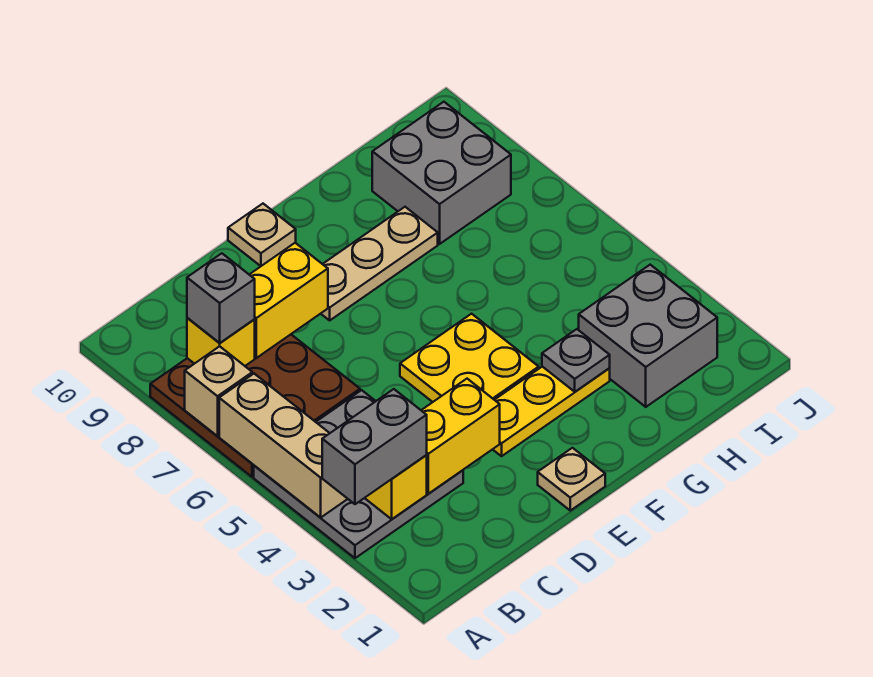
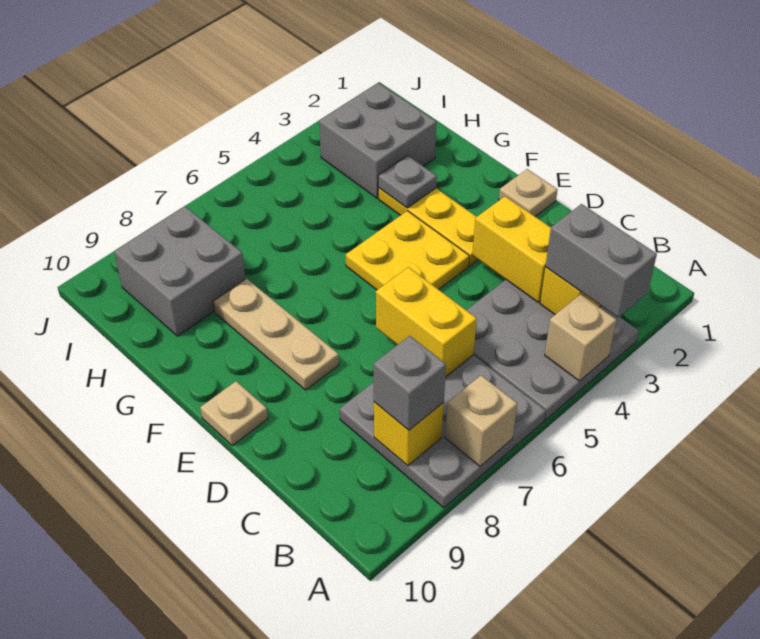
tan brick A4:A6 level 2 -> tan brick A4 level 2
brown plate A6:C8 level 1 -> grey plate A6:C8 level 1
yellow brick C8:D8 level 2 -> yellow brick C6:D6 level 2

